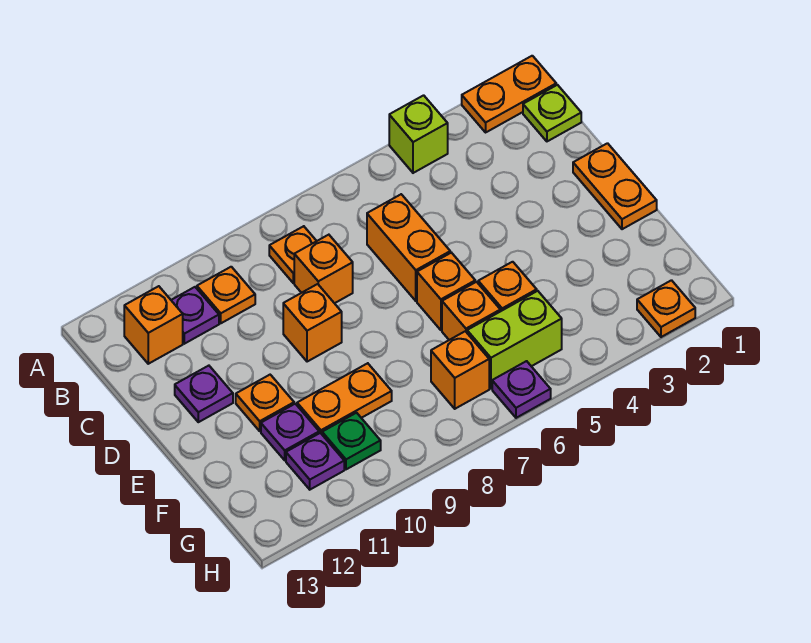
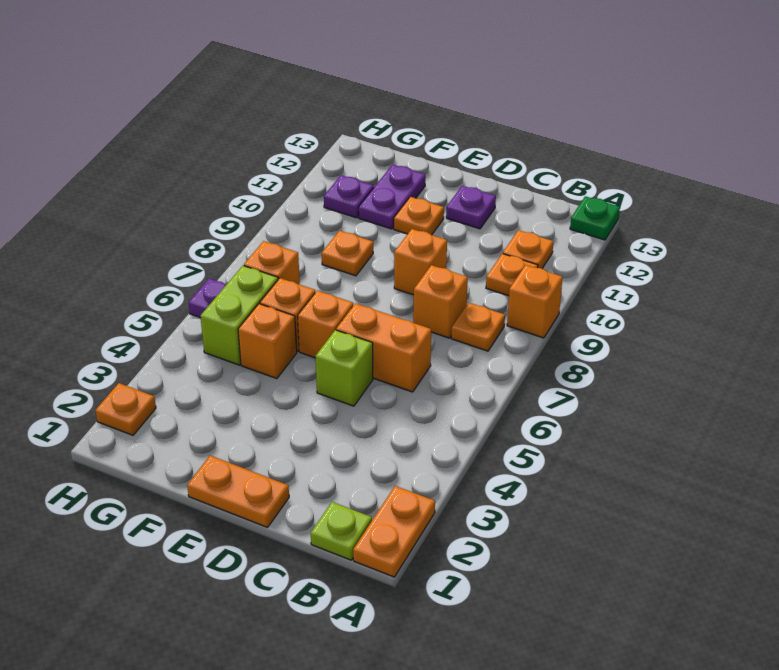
lime brick A4 level 1 -> lime brick D5 level 1
purple plate B11 level 1 -> orange plate B11 level 1
orange brick B12 level 1 -> orange brick A9 level 1
orange plate F9:F10 level 1 -> orange plate F9 level 1
purple plate F11 level 1 -> purple plate F11:F12 level 1
green plate G10 level 1 -> green plate A13 level 1

